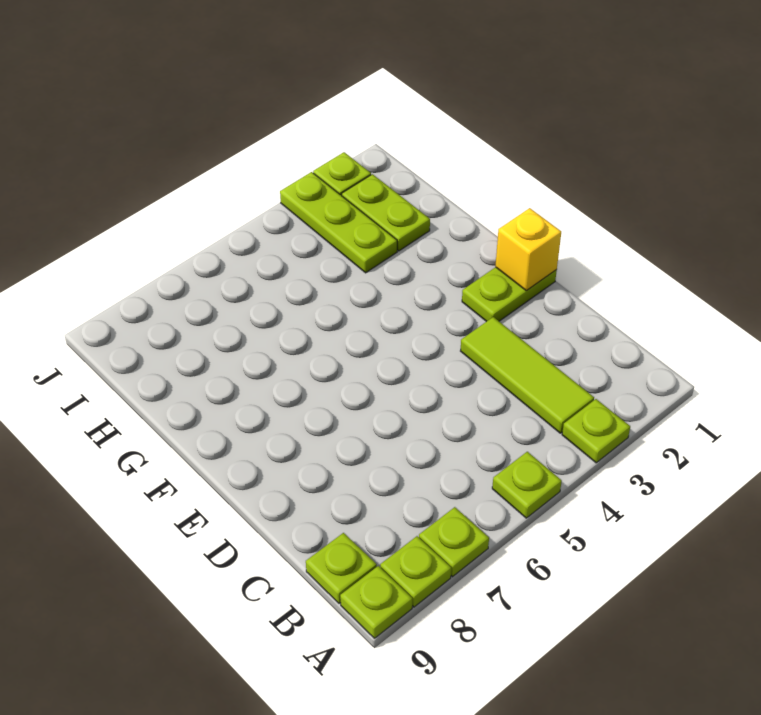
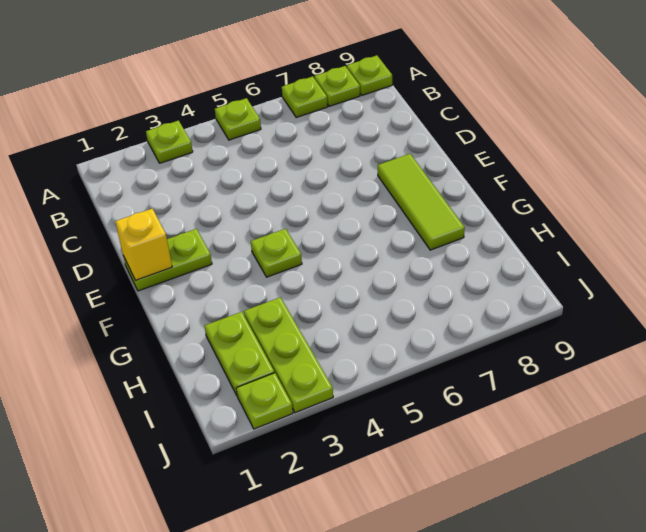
lime tile B3:D3 level 1 -> lime tile E8:G8 level 1
lime plate B9 level 1 -> lime plate F4 level 1

